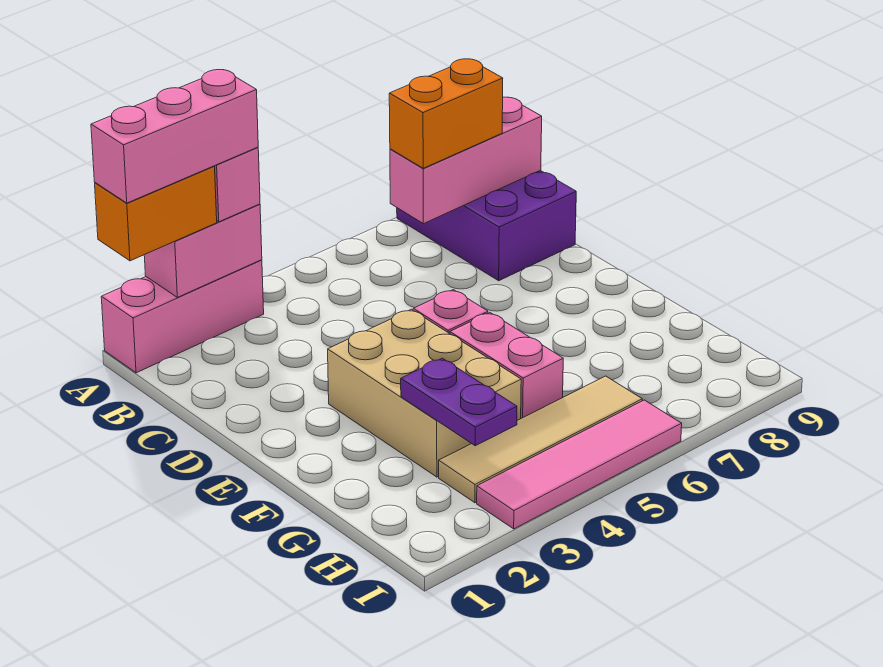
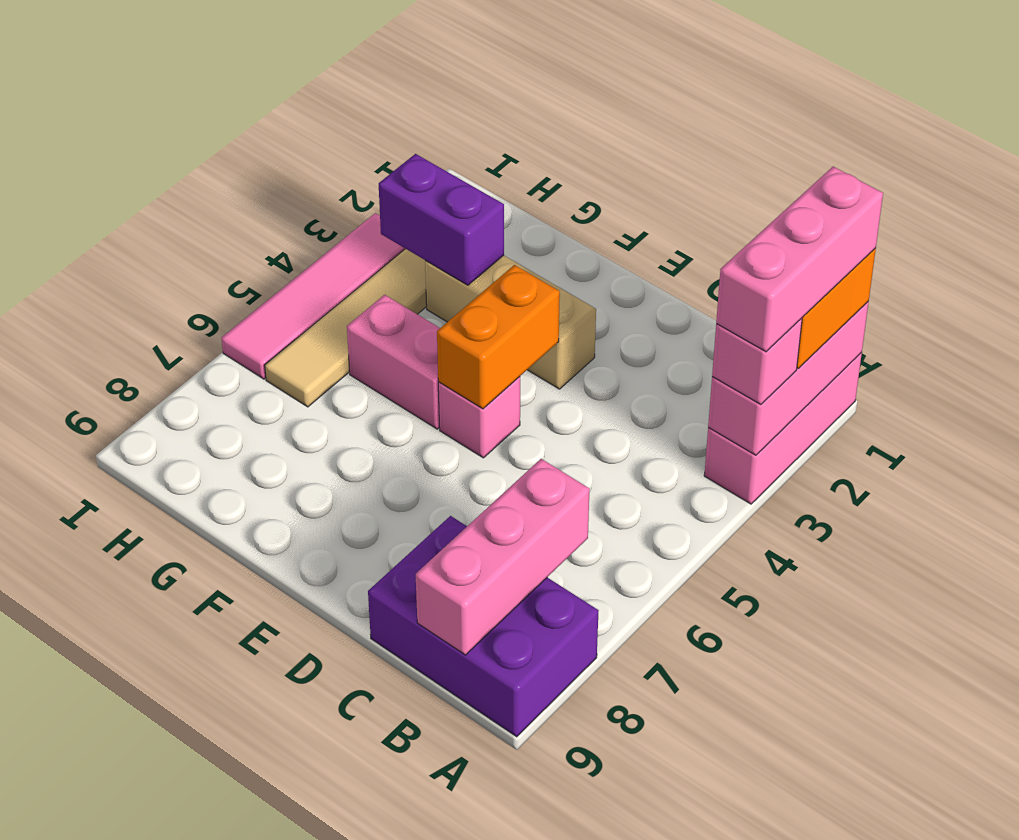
pink brick A2:A3 level 2 -> pink brick A1:A3 level 2
orange brick B7:B8 level 3 -> orange brick E4:E5 level 2
tan brick E3:G4 level 1 -> tan brick E3:G3 level 1
purple plate G3:H3 level 2 -> purple brick G3:H3 level 2

